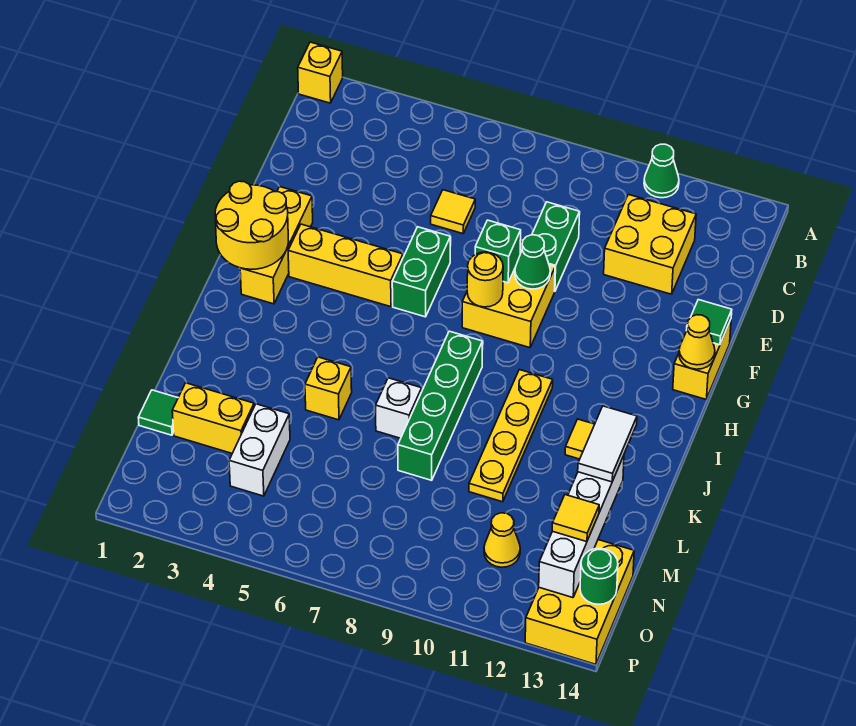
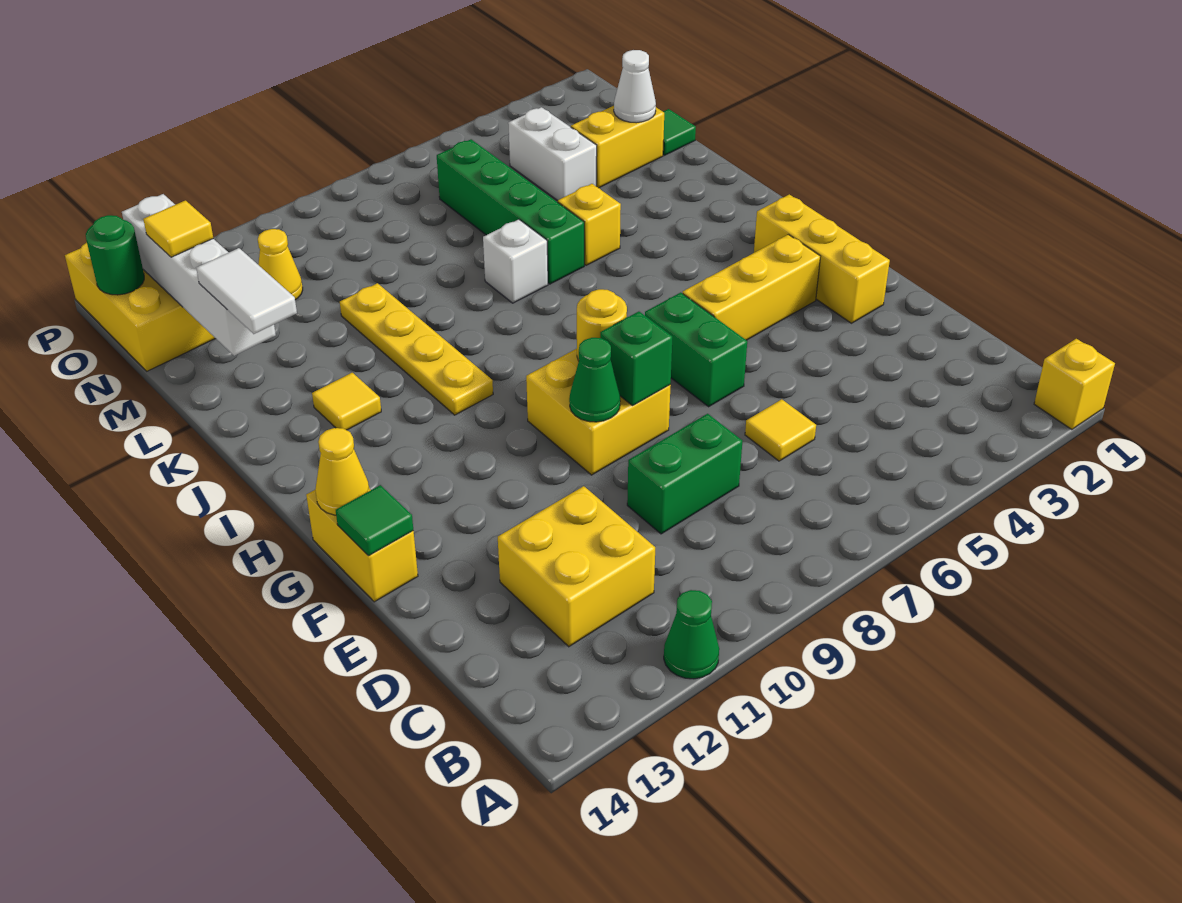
green brick D9:E9 level 1 -> green brick D8:D9 level 1
yellow round brick G1:H2 level 2 -> none
green brick I8:L8 level 1 -> green brick K6:N6 level 1
none -> white cone M2 level 2

